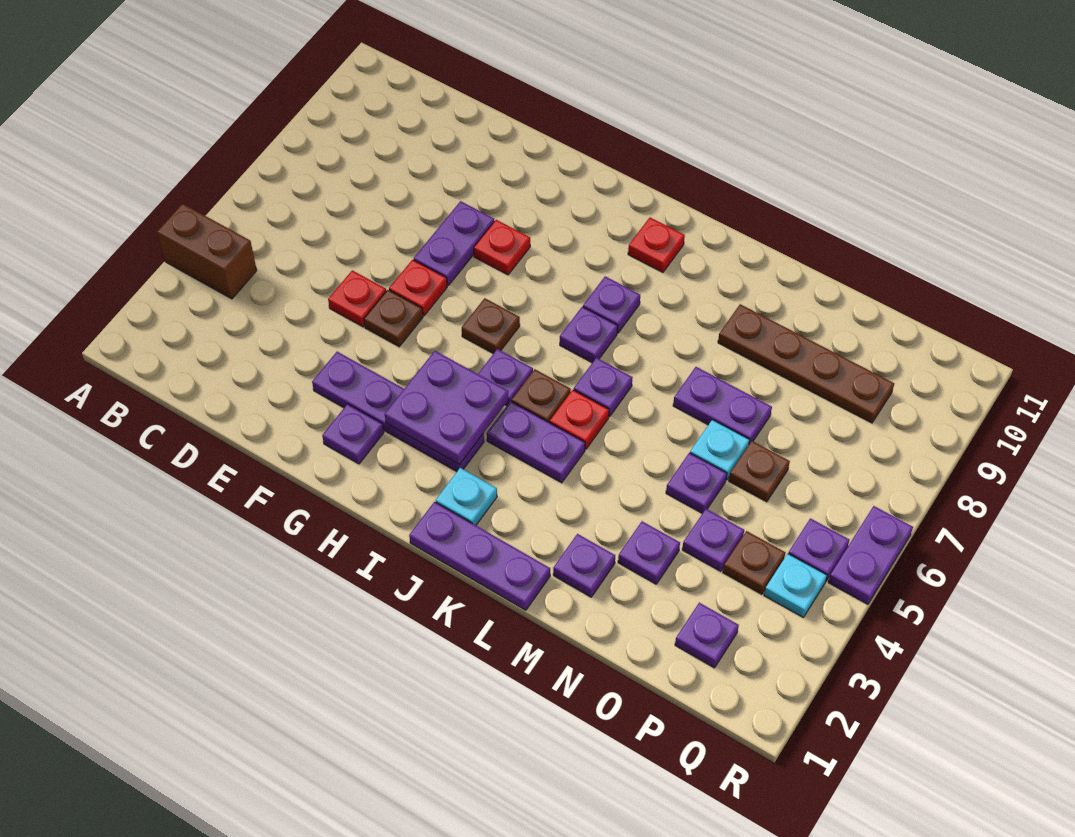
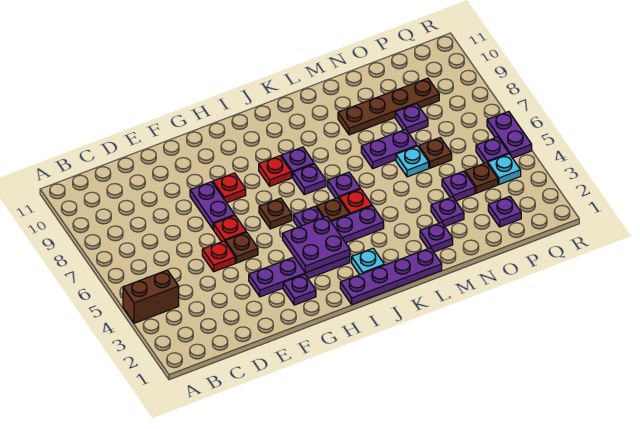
purple plate J1:L1 level 1 -> purple plate I1:L1 level 1
red plate J10 level 1 -> red plate I8 level 1
purple plate N5 level 1 -> purple plate O8 level 1

